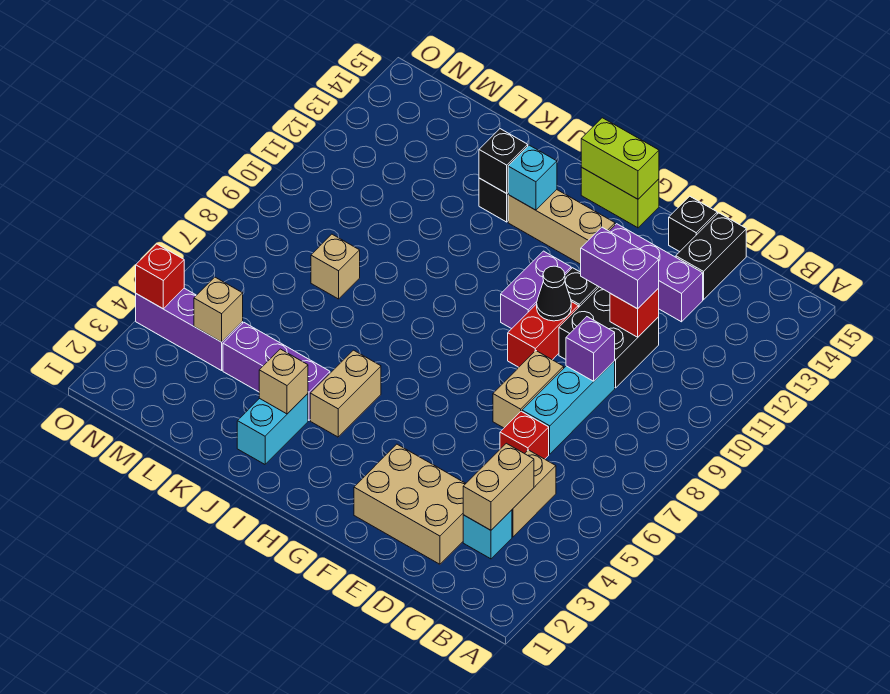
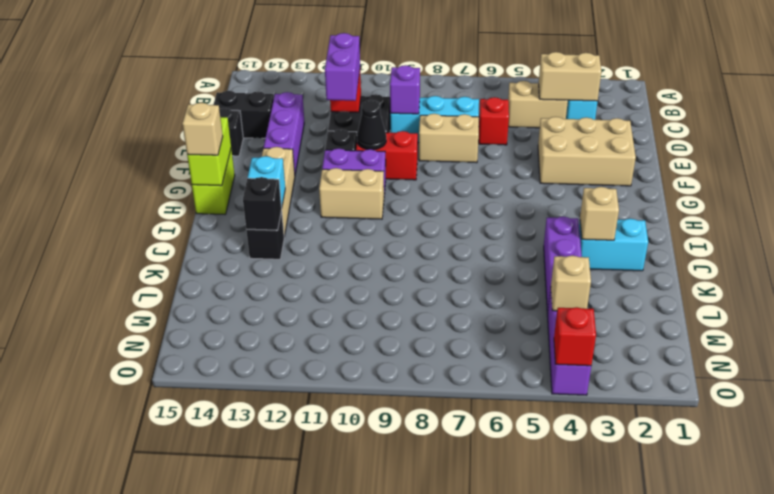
tan brick D2:F3 level 1 -> tan brick E2:F4 level 1
tan brick I4:I5 level 1 -> tan brick H10:H11 level 1
tan brick L8 level 1 -> tan brick H15 level 3

